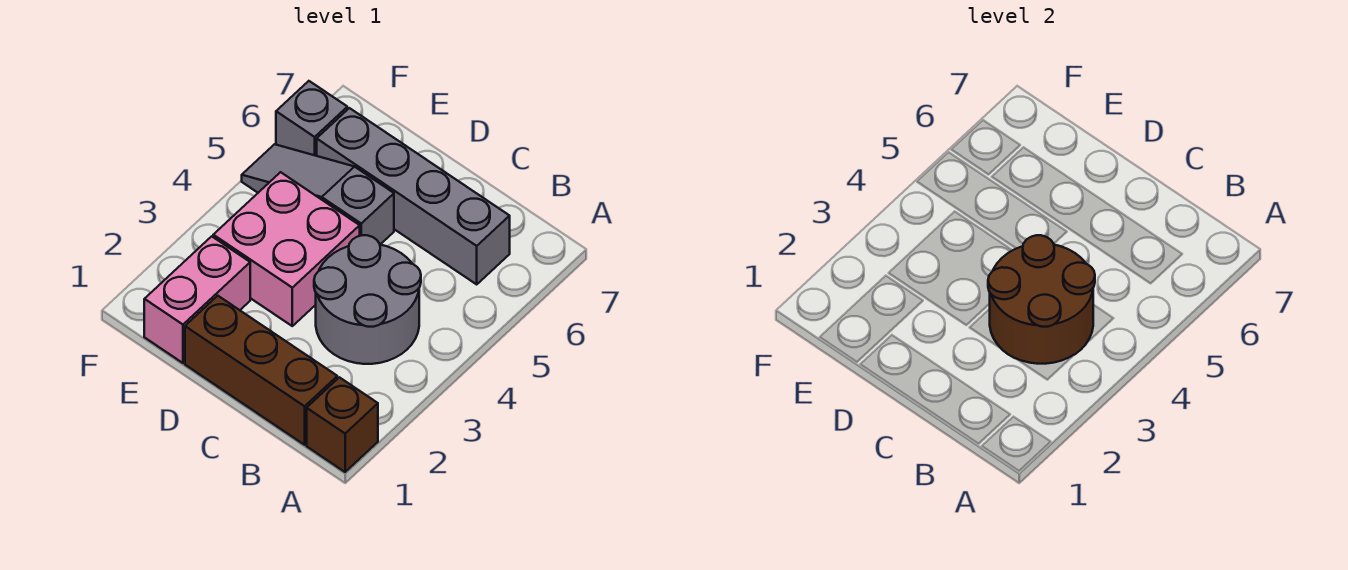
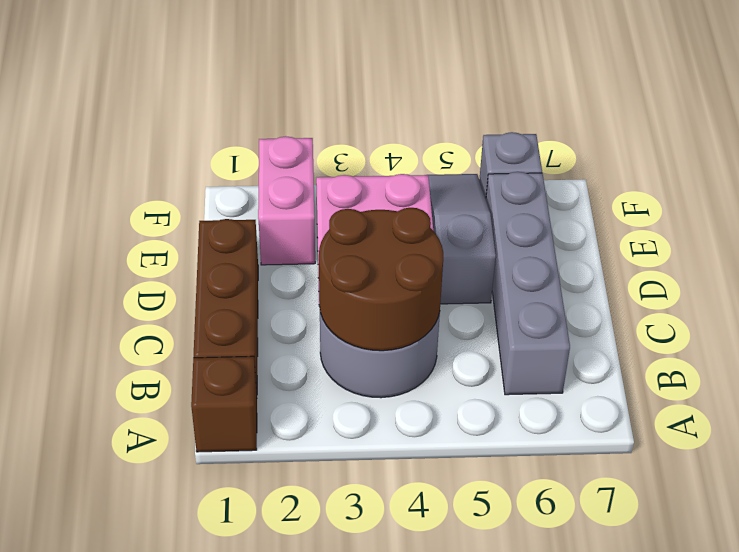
pink brick E1:E2 level 1 -> pink brick E2:F2 level 1

